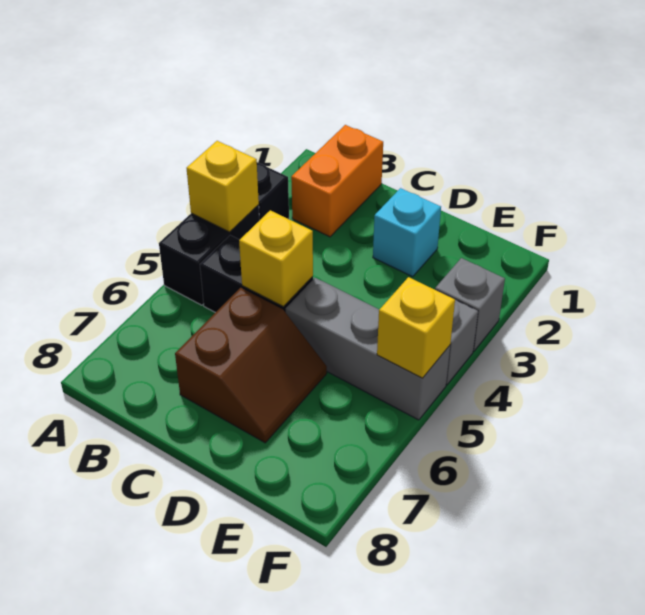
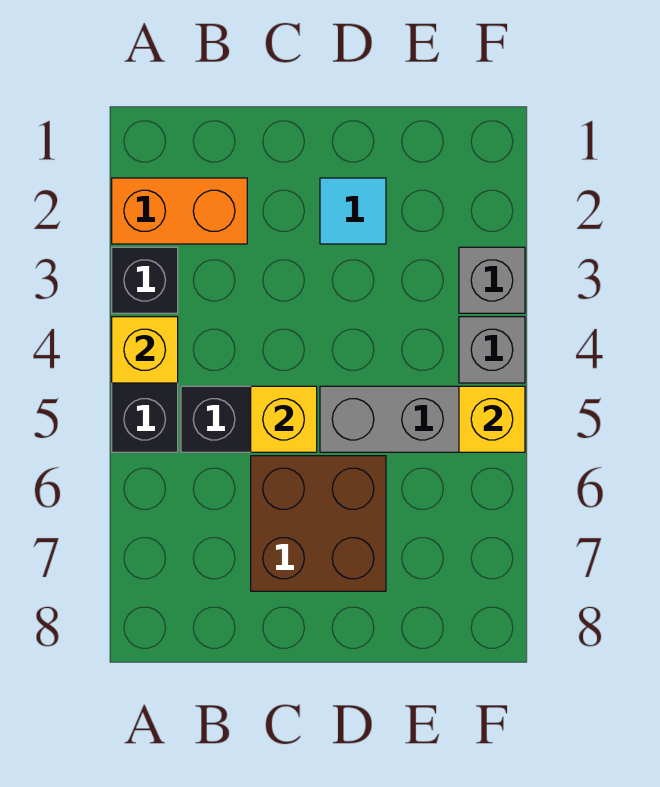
orange brick B1:B2 level 1 -> orange brick A2:B2 level 1
brown slope C6:D7 level 1 top C -> brown brick C6:D7 level 1
cyan brick D2 level 1 -> cyan tile D2 level 1

